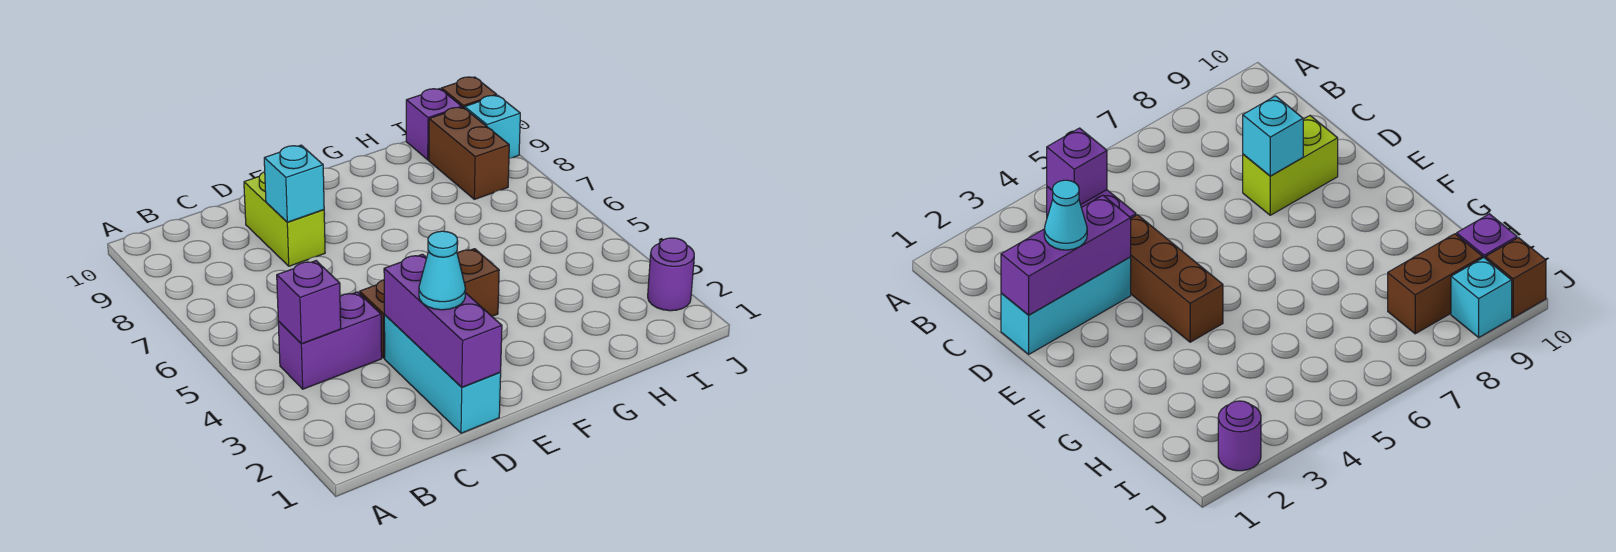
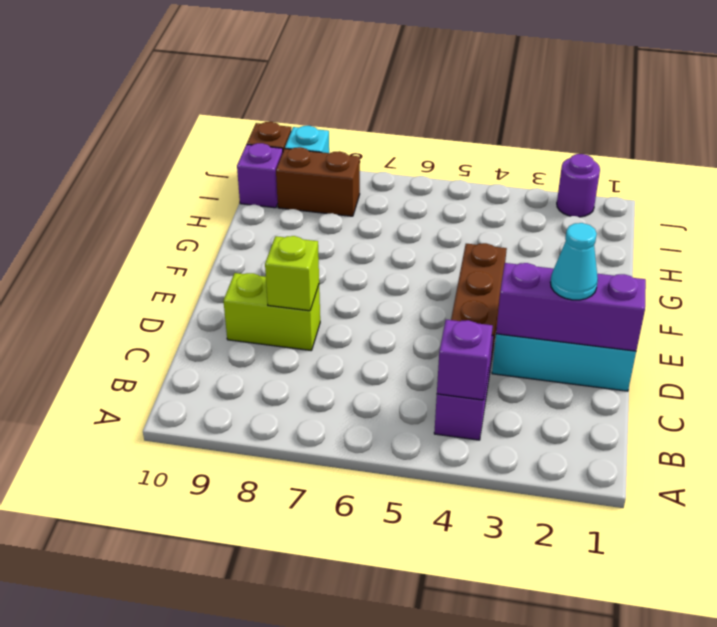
cyan brick D8 level 2 -> lime brick D8 level 2

